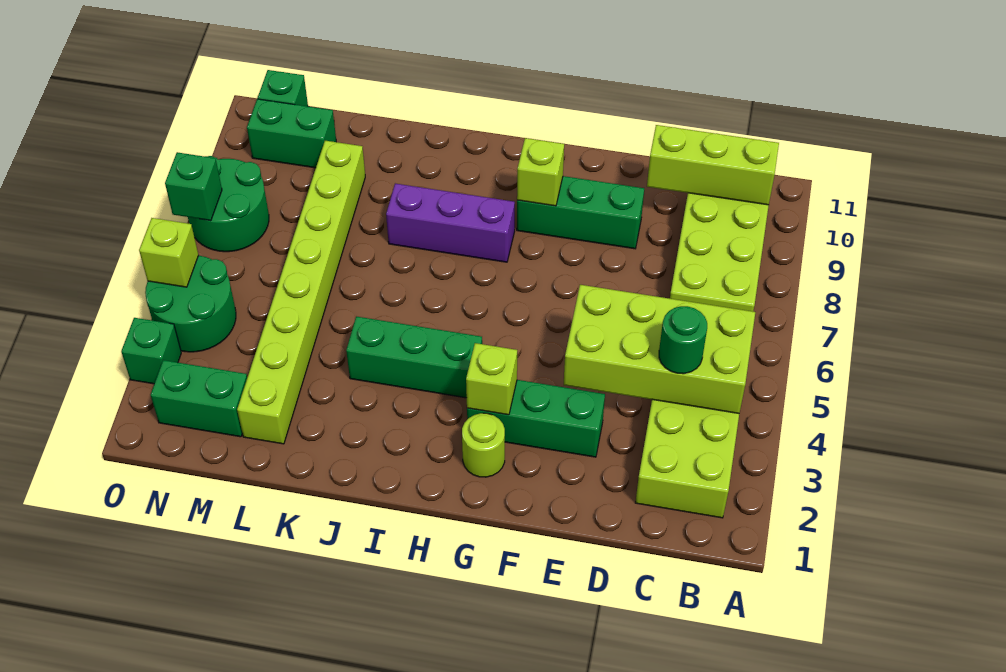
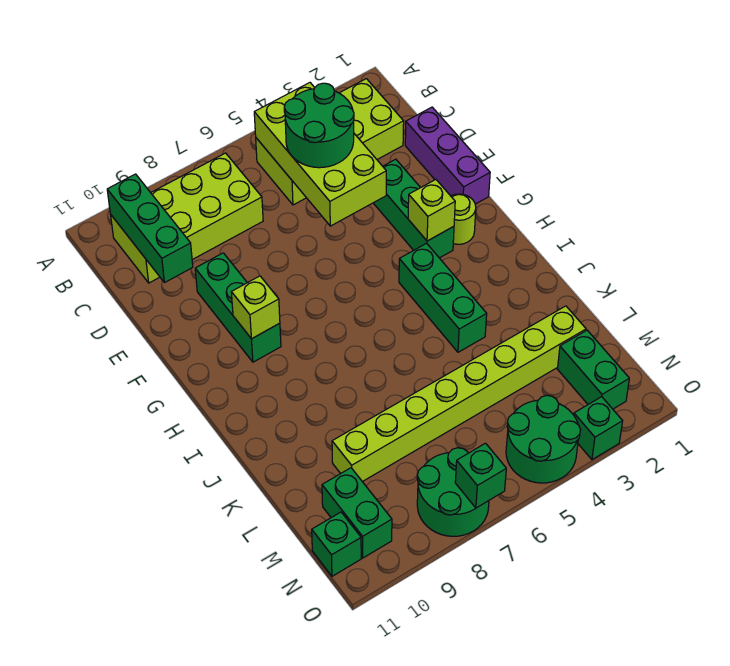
lime brick B10:D10 level 2 -> green brick B10:D10 level 2
green round brick C4 level 3 -> green round brick C4:D5 level 3
purple brick H8:J8 level 1 -> purple brick D1:F1 level 1
lime brick O5 level 2 -> none

